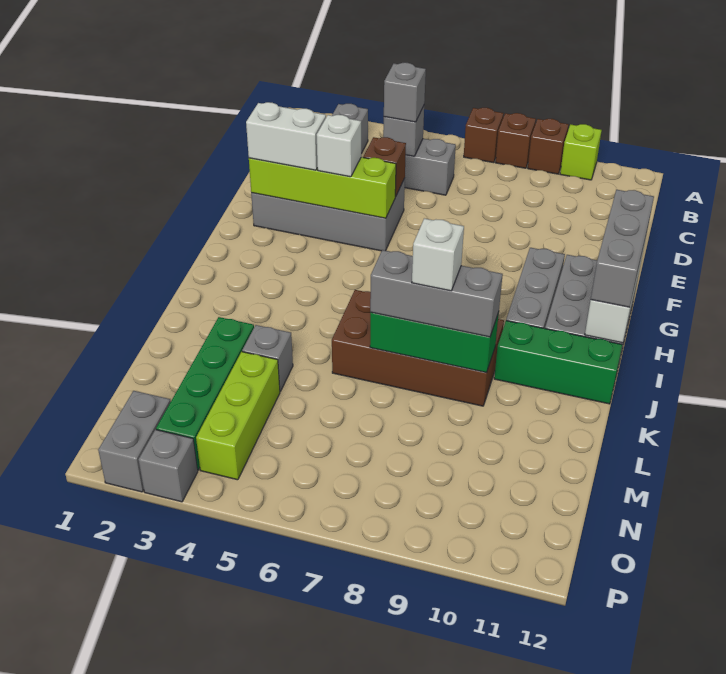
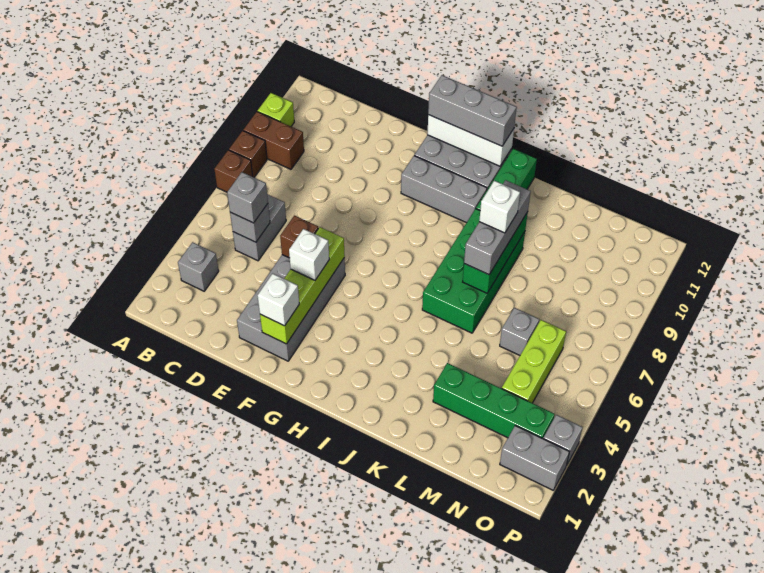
brown brick A9 level 1 -> brown brick A9:B9 level 1
white brick F2:F3 level 3 -> white brick F2 level 3
brown brick J6:K9 level 1 -> green brick J6:K9 level 1
grey brick L4 level 1 -> grey brick M6 level 1
lime brick M4:O4 level 1 -> lime brick N4:N6 level 1

